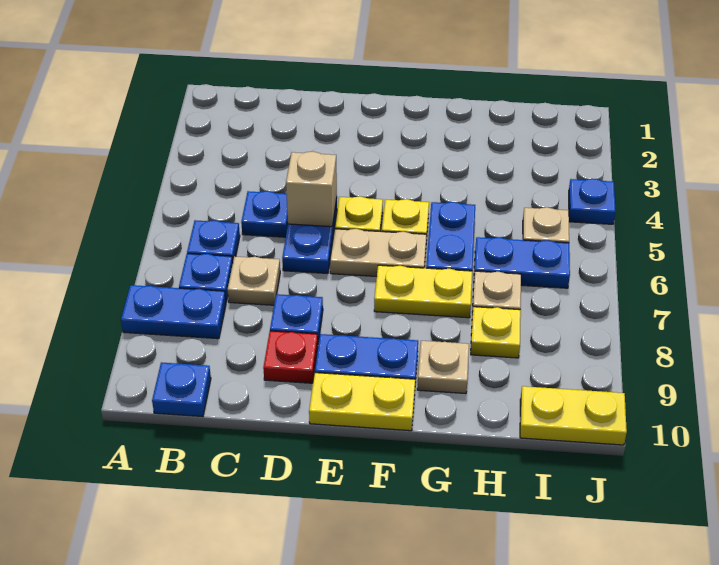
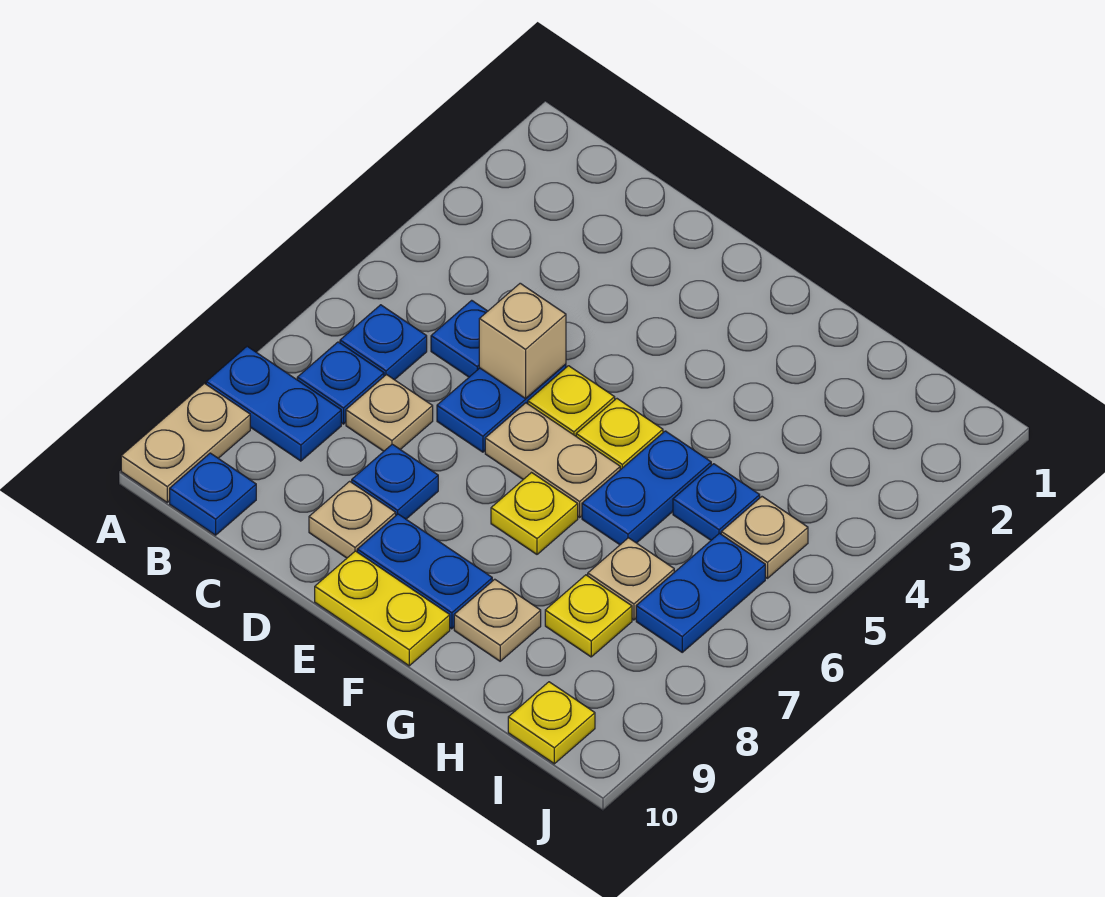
none -> tan plate A9:A10 level 1
red plate D9 level 1 -> tan plate D9 level 1
yellow plate F7:G7 level 1 -> yellow plate F7 level 1
blue plate H6:I6 level 1 -> blue plate I6:I7 level 1
yellow plate I10:J10 level 1 -> yellow plate I10 level 1
blue plate J4 level 1 -> blue plate H5 level 1

